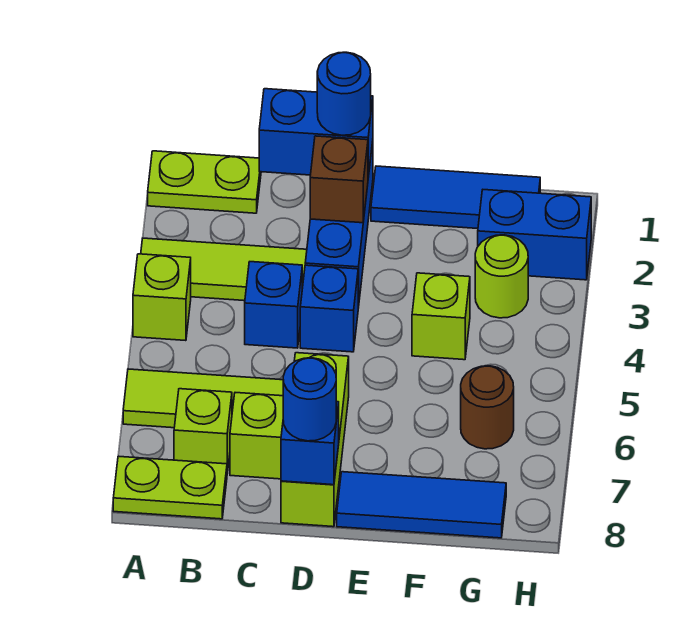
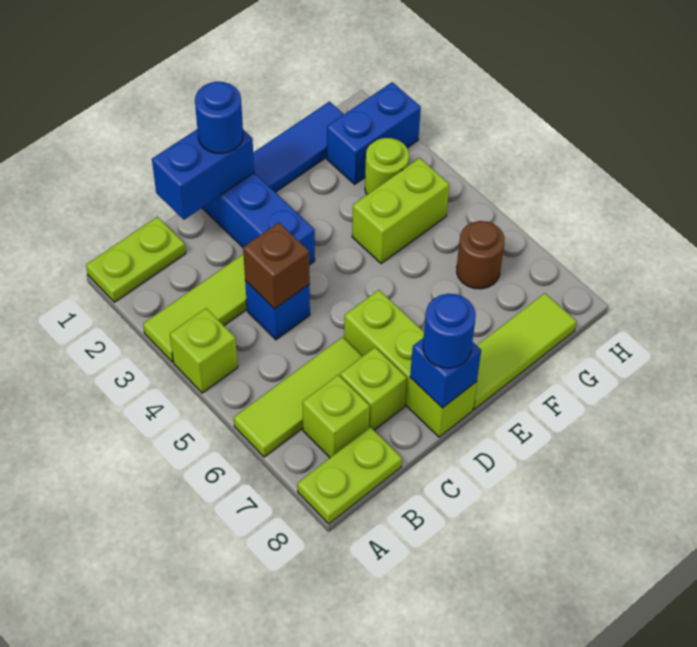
brown brick D2 level 2 -> brown brick C4 level 2
blue brick D4 level 1 -> none
blue tile E8:G8 level 1 -> lime tile E8:G8 level 1
lime brick F4 level 1 -> lime brick F4:G4 level 1

